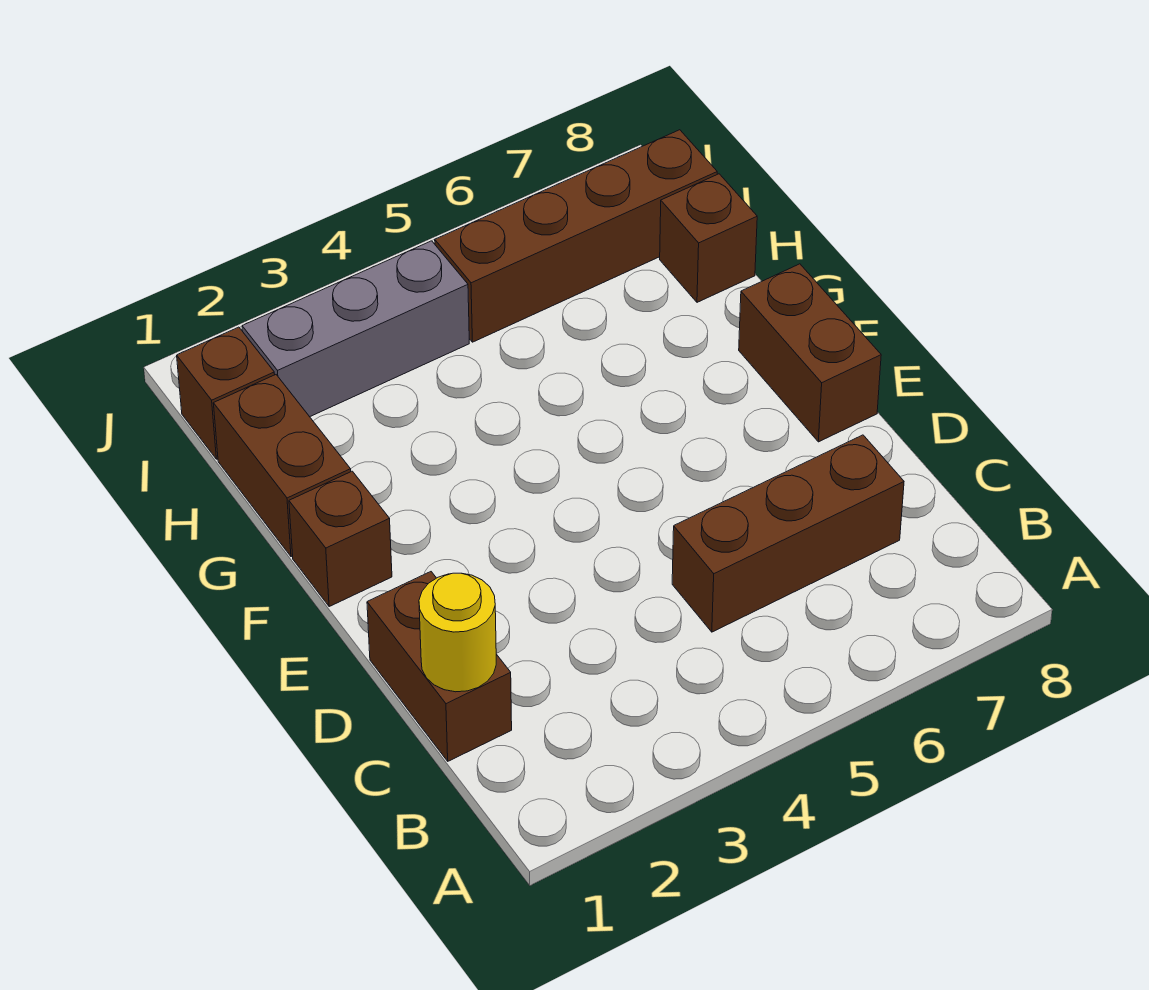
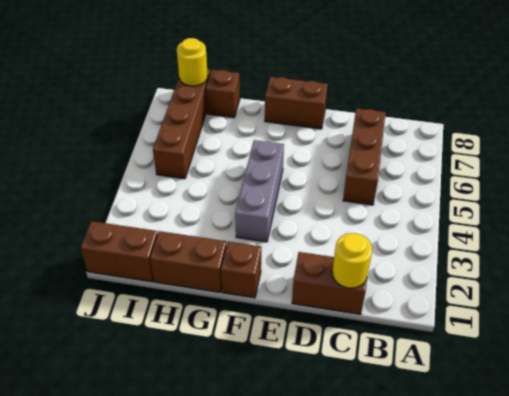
brown brick I1 level 1 -> brown brick I1:J1 level 1
grey brick I2:I4 level 1 -> grey brick F3:F5 level 1
none -> yellow round brick I8 level 2

